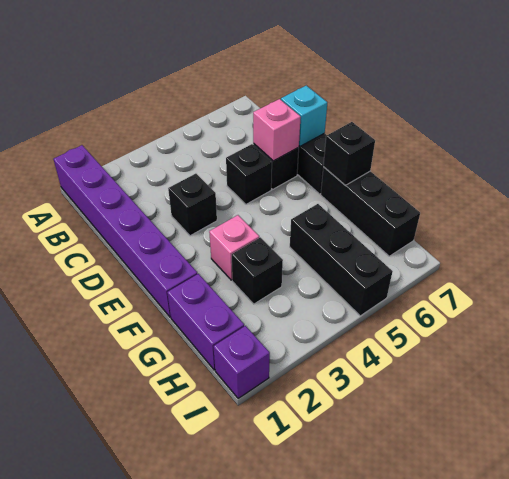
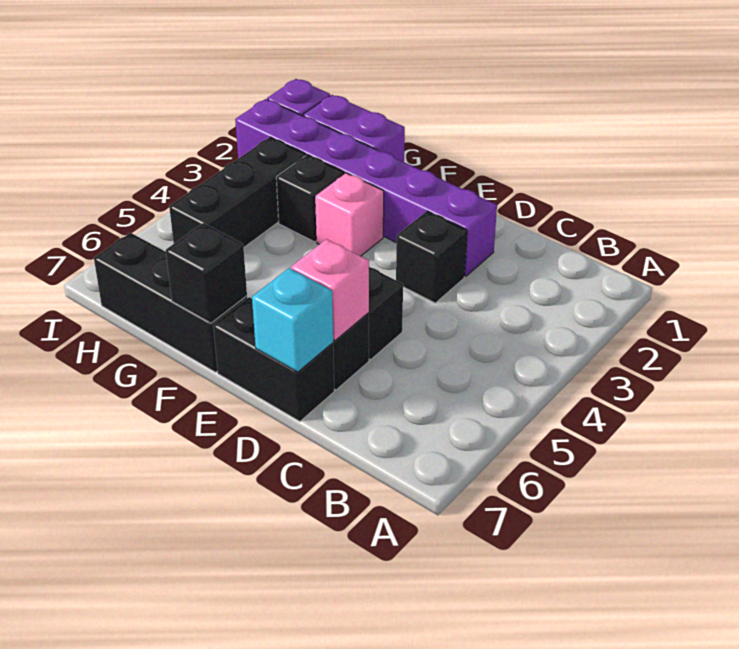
purple brick A1:F1 level 1 -> purple brick D2:I2 level 1
black brick G5:I5 level 1 -> black brick H3:H5 level 1

